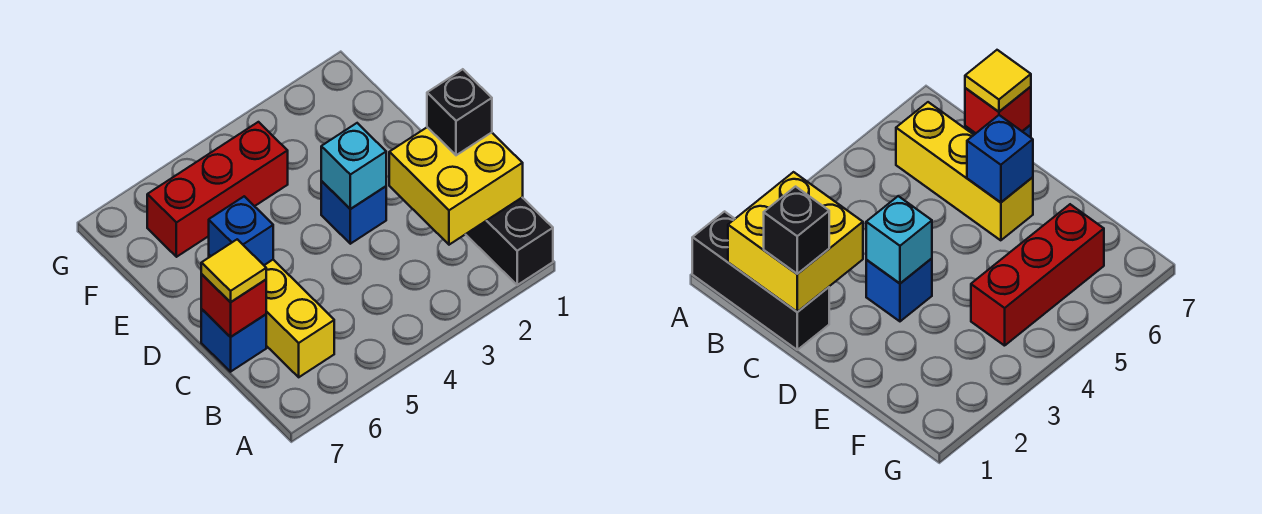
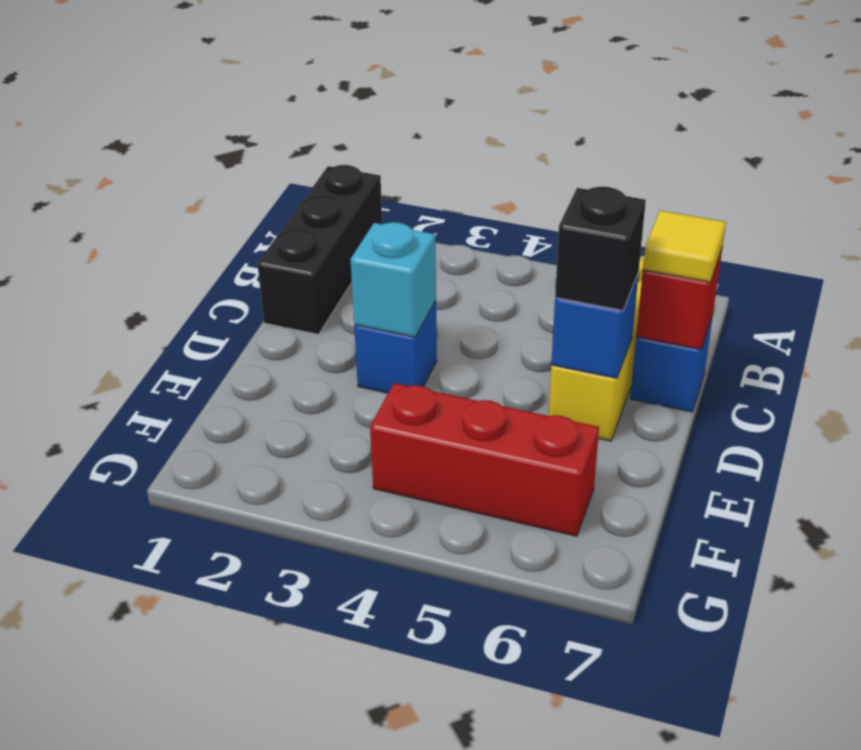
yellow brick B1:C2 level 2 -> none
black brick C1 level 3 -> black brick D6 level 3

